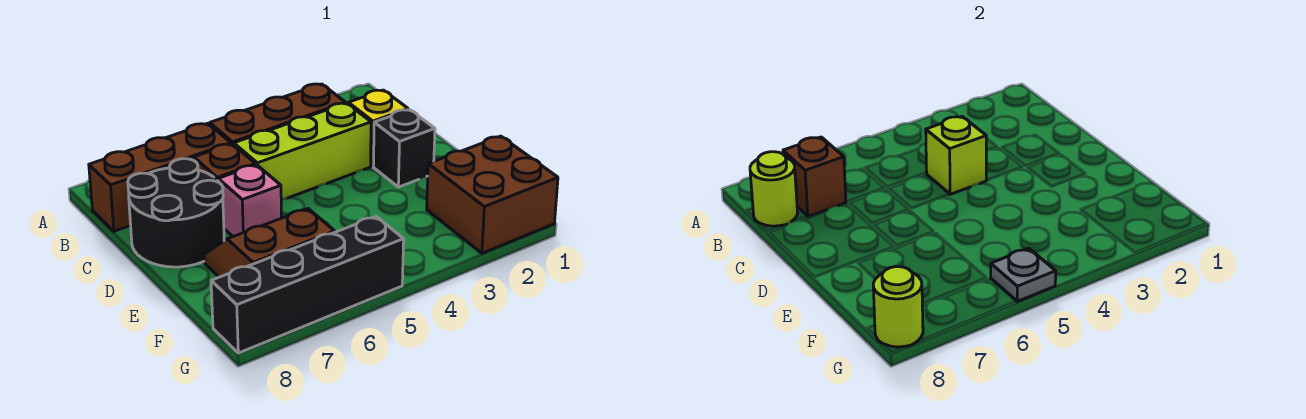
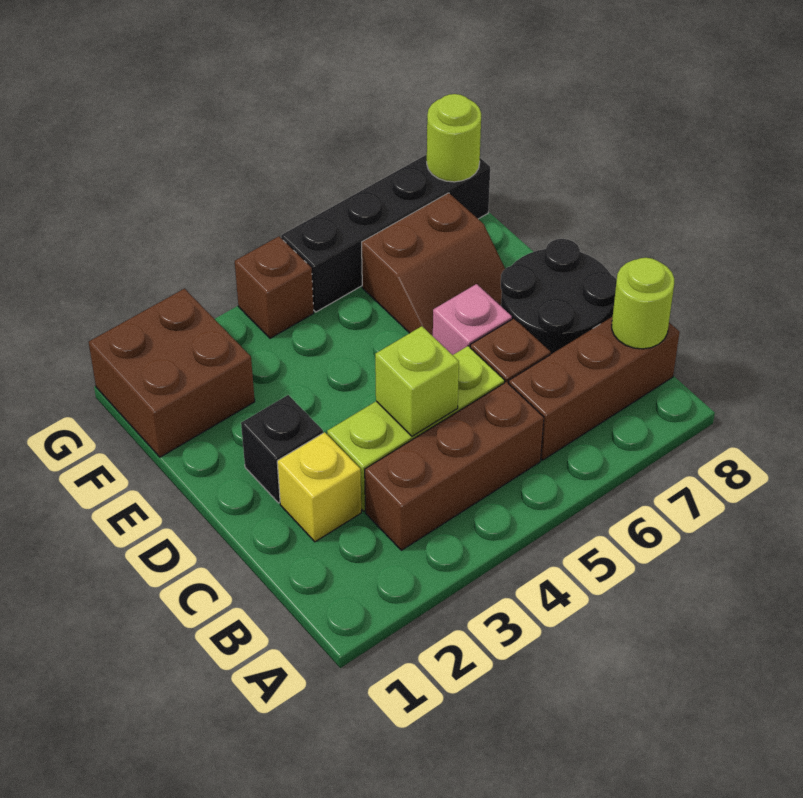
brown brick B7 level 2 -> brown brick G4 level 1
grey plate G5 level 2 -> none

